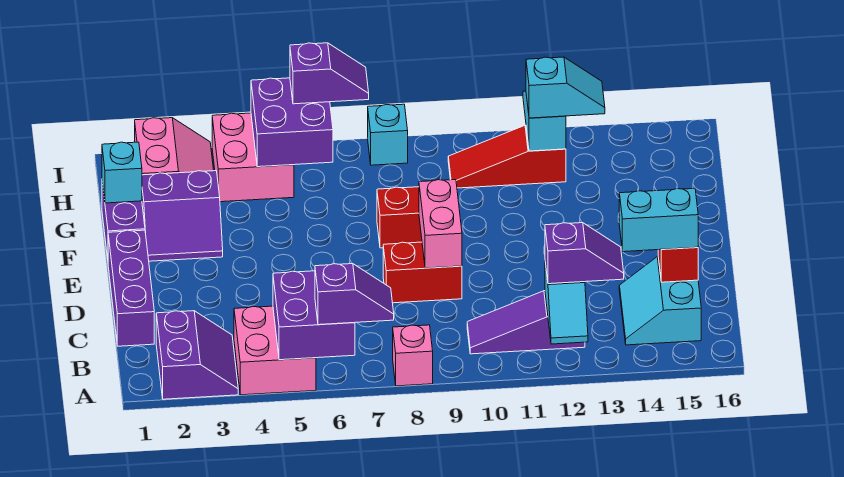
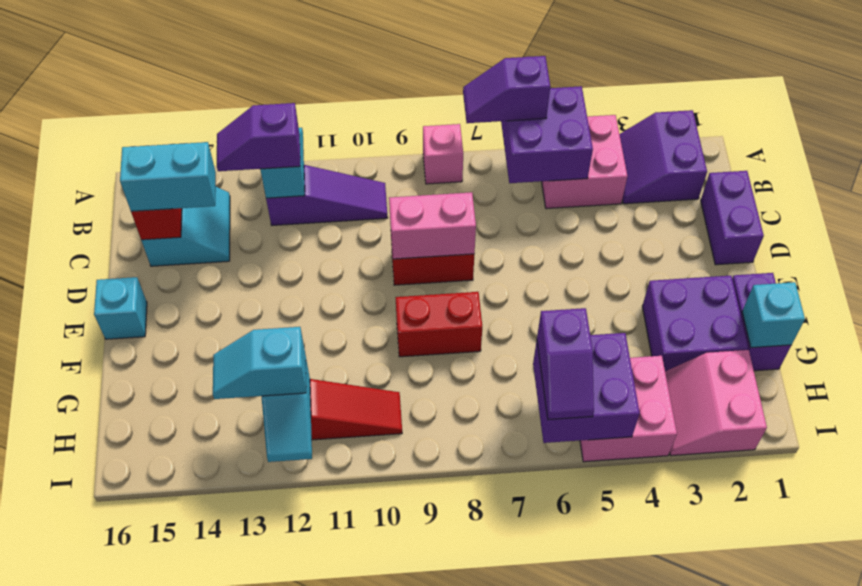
purple brick C1:E1 level 1 -> purple brick C1:D1 level 1
pink brick D9:E9 level 2 -> pink brick D8:D9 level 2
purple slope F2:G3 level 1 top G -> purple brick F2:G3 level 1
purple slope I6:I7 level 3 top 6 -> purple slope H6:I6 level 3 top H
cyan brick I8 level 1 -> cyan brick E16 level 1

